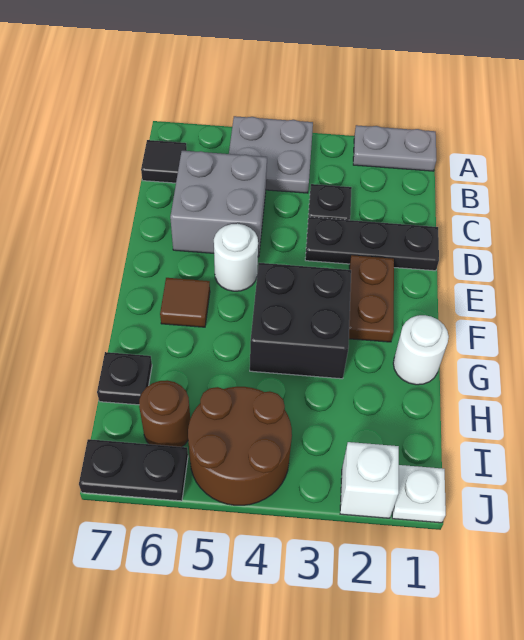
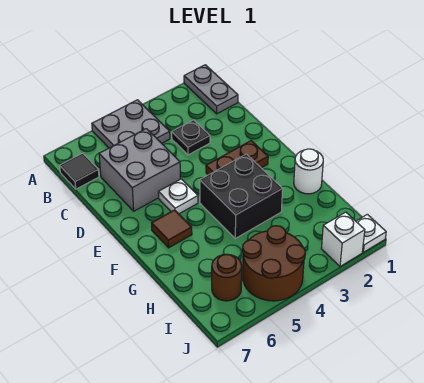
grey plate A1:A2 level 1 -> grey plate A1:B1 level 1
black plate D1:D3 level 1 -> none
brown plate E2:F2 level 1 -> brown plate E2:E3 level 1
white round brick E5 level 1 -> white plate E5 level 1
black plate H7 level 1 -> none
black plate J6:J7 level 1 -> none

